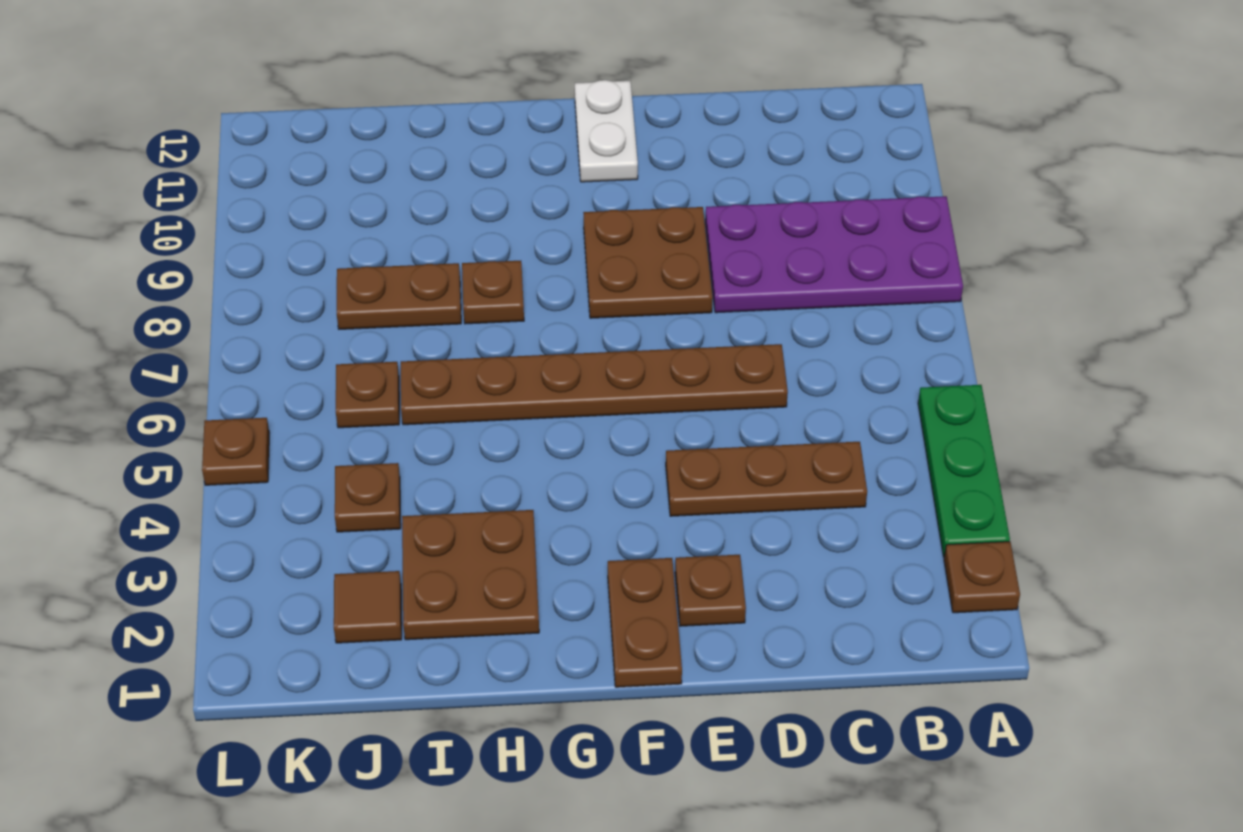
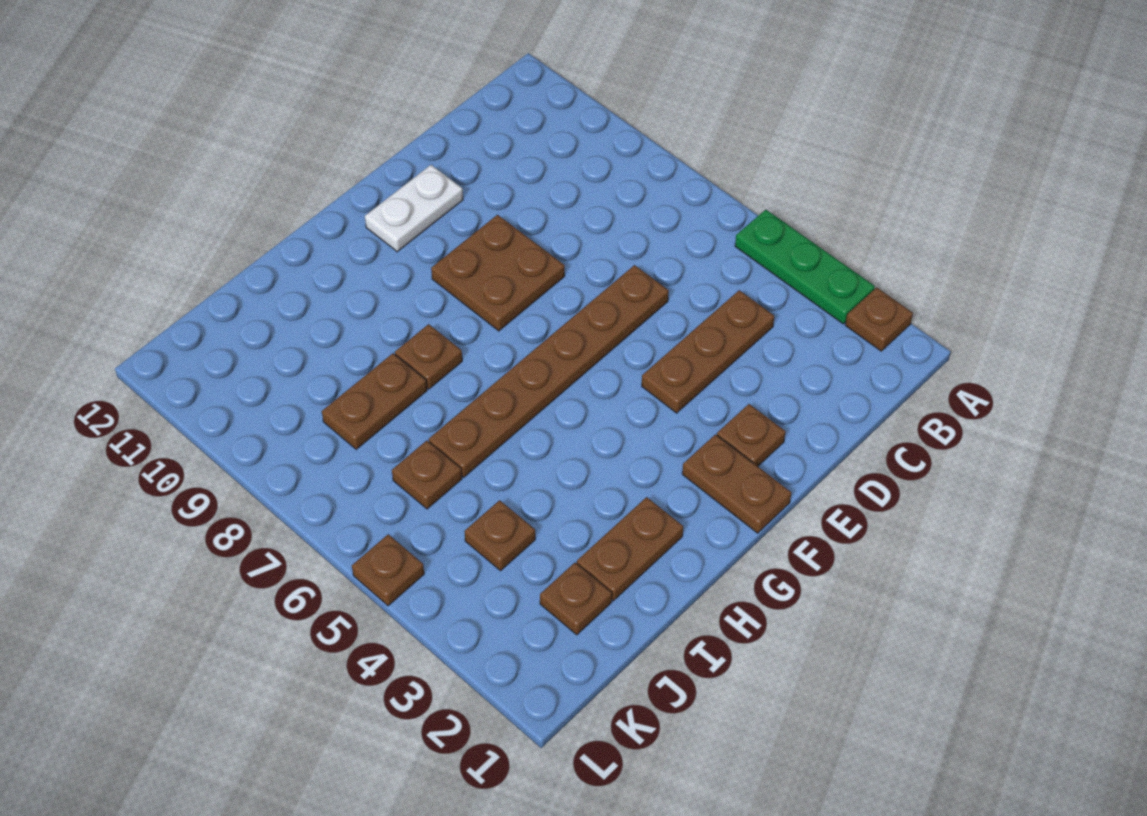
purple plate A8:D9 level 1 -> none
white plate F11:F12 level 1 -> white plate E11:F11 level 1
brown plate H2:I3 level 1 -> brown plate H2:I2 level 1
brown tile J2 level 1 -> brown plate J2 level 1

